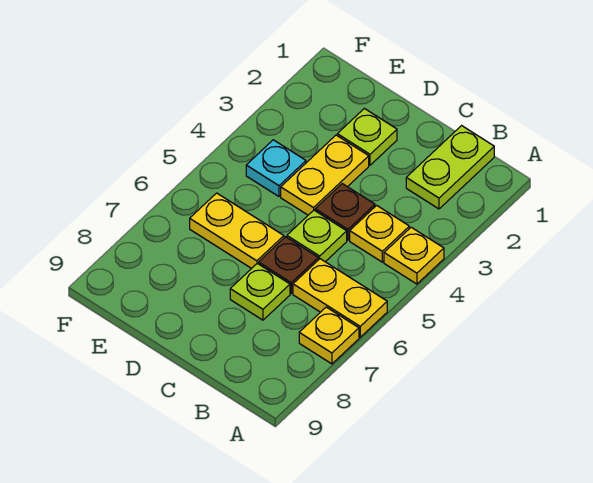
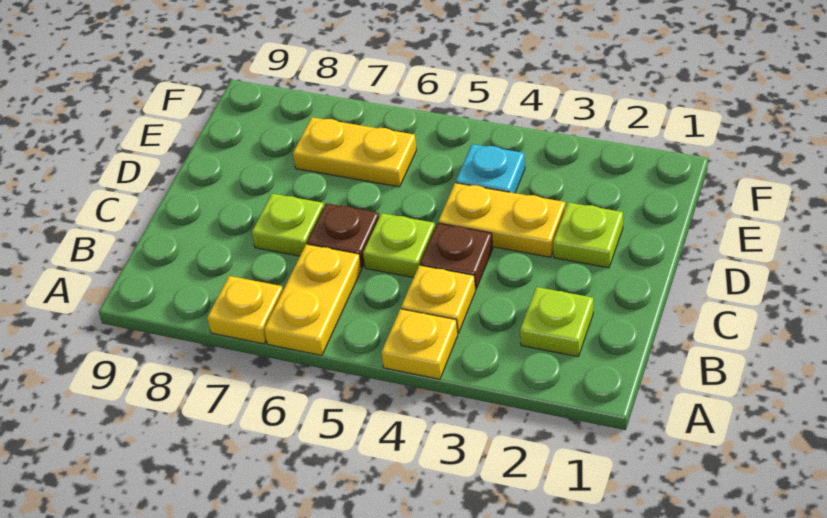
lime plate B1:B2 level 1 -> lime plate B2 level 1
yellow plate D6:E6 level 1 -> yellow plate E6:E7 level 1

